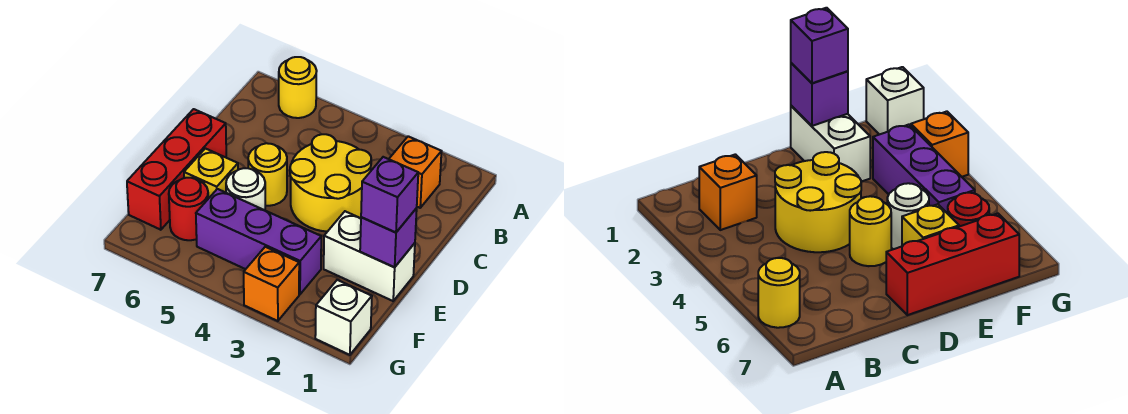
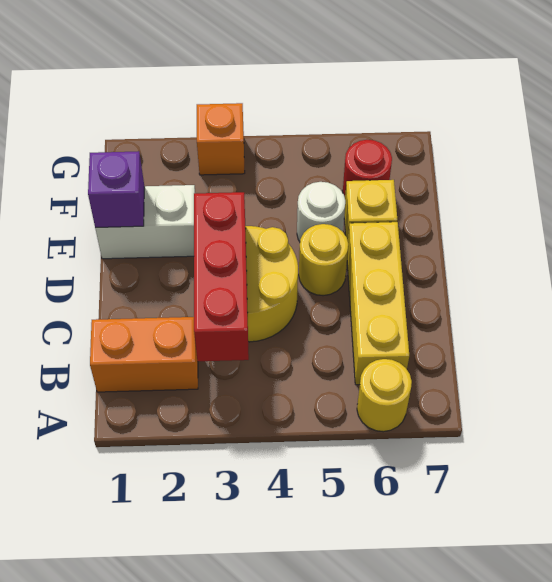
orange brick B2 level 1 -> orange brick B1:B2 level 1
none -> yellow brick B6:D6 level 1
red brick D7:F7 level 1 -> red brick B3:D3 level 2
purple brick E1 level 3 -> none
purple brick F3:F5 level 1 -> none
white brick G1 level 1 -> none

